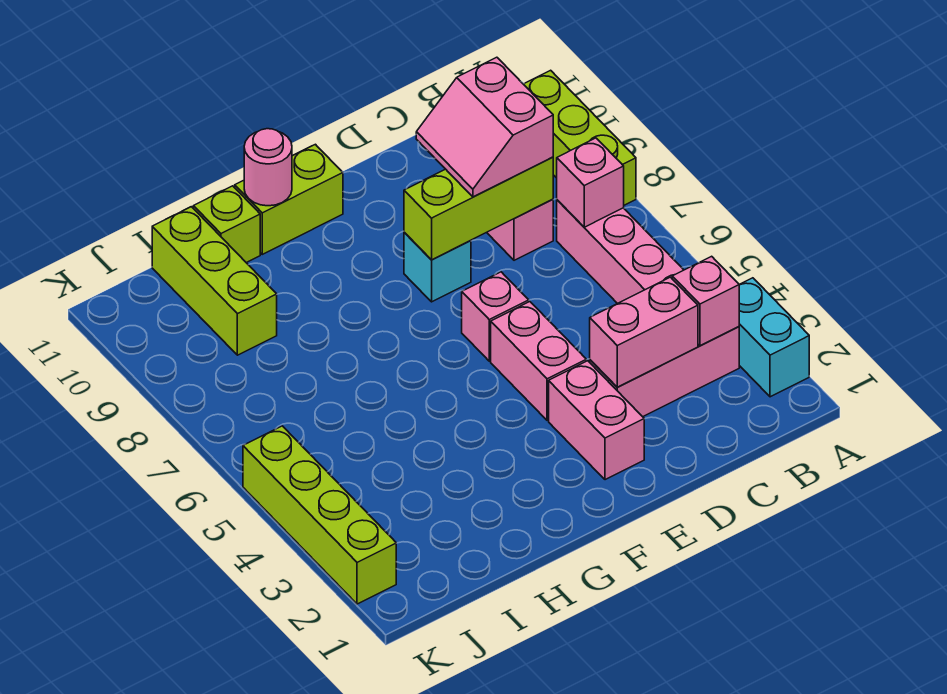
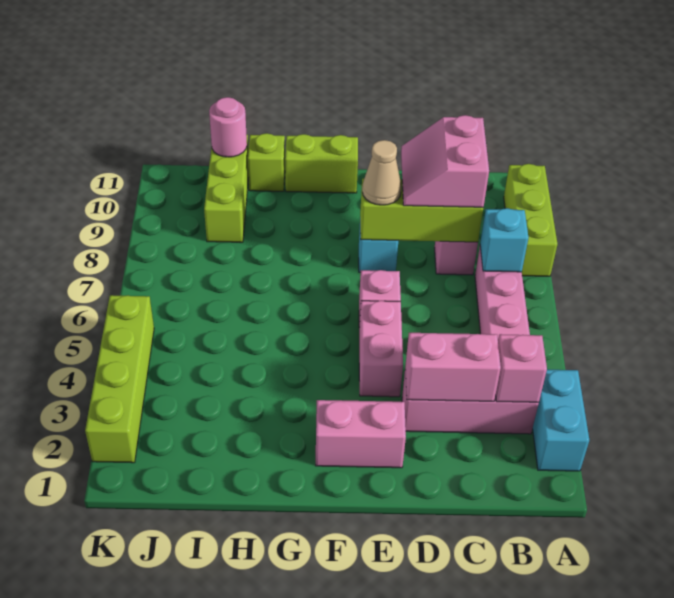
pink brick B7 level 2 -> cyan brick B7 level 2
pink brick E2:E3 level 1 -> pink brick E2:F2 level 1
none -> tan cone E8 level 3
pink round brick G11 level 2 -> pink round brick I11 level 2

